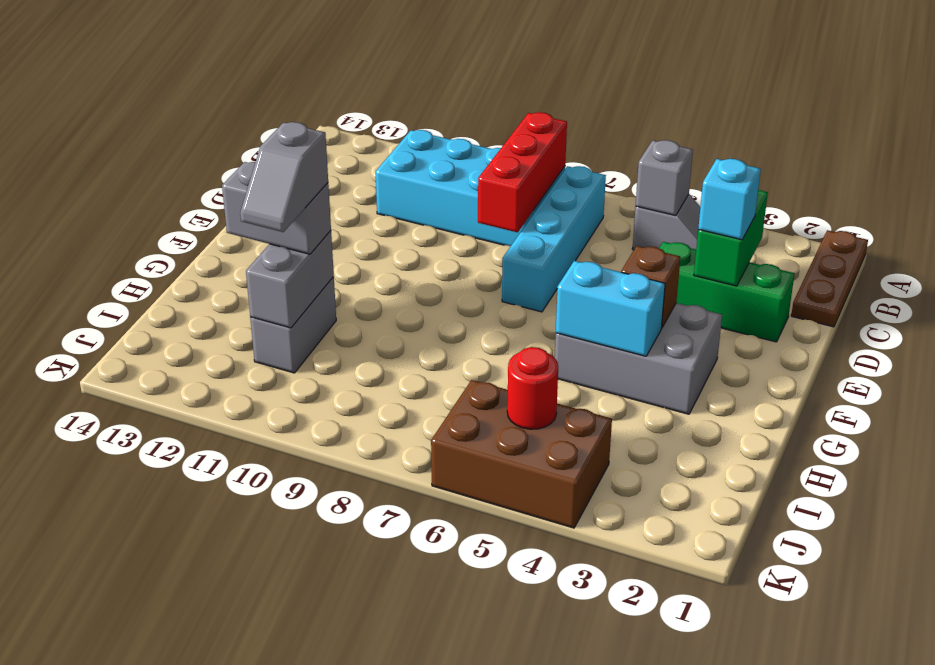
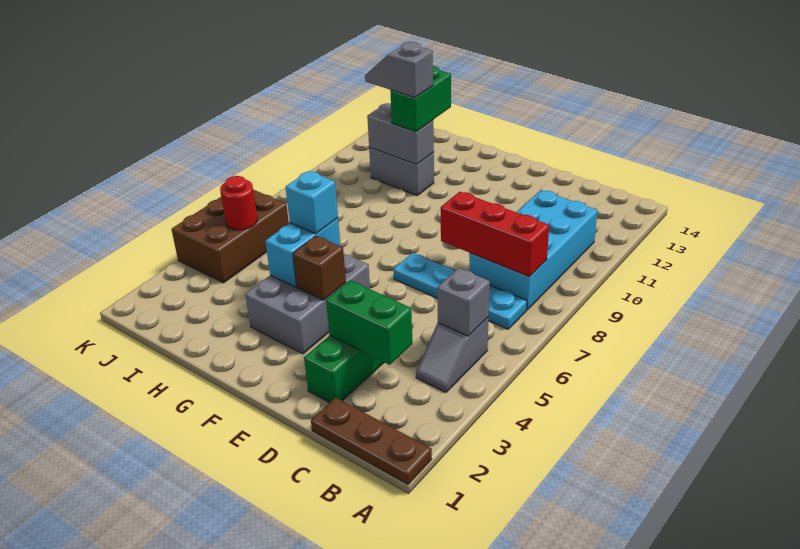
cyan brick B7:E7 level 1 -> cyan plate B7:E7 level 1
cyan brick D3 level 3 -> cyan brick G5 level 3
grey brick H11:H12 level 3 -> green brick H11:H12 level 3

